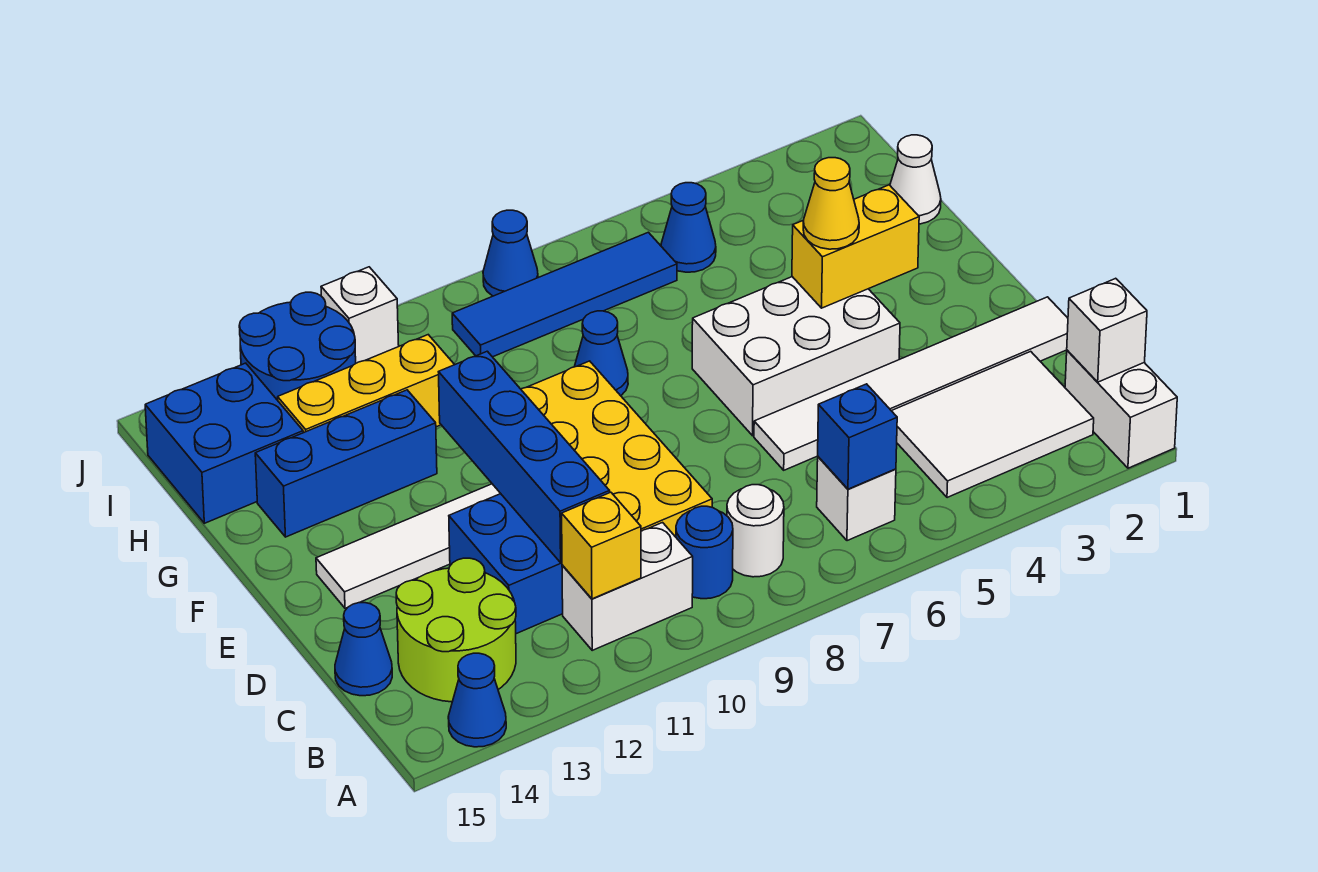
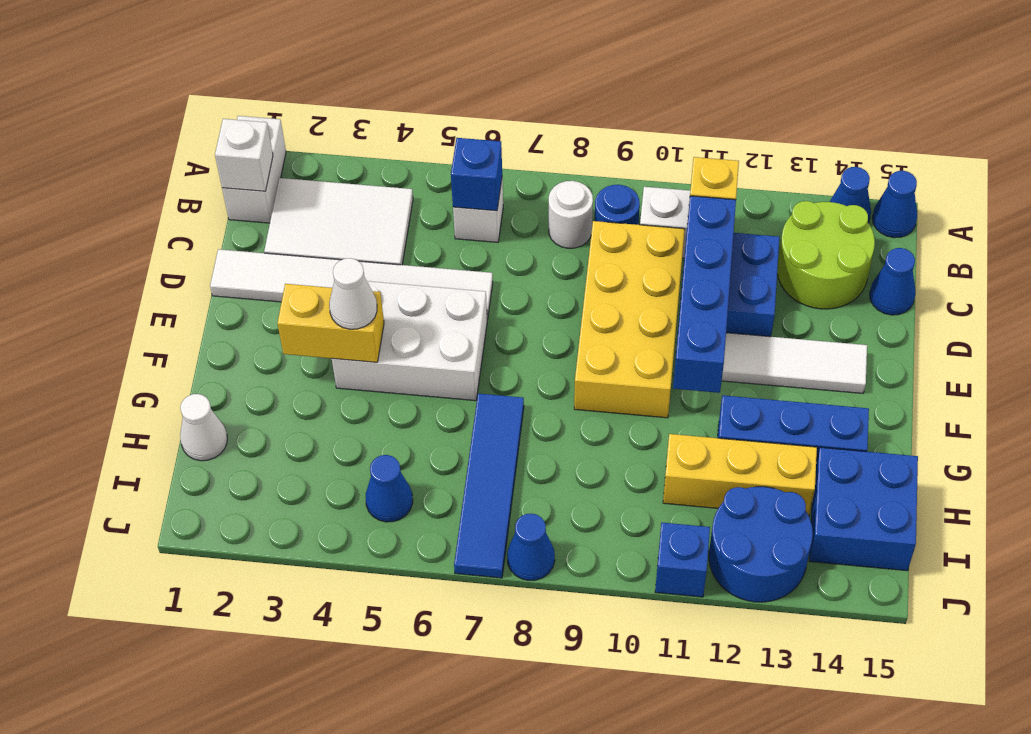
yellow cone F4 level 3 -> white cone F4 level 3
blue cone G8 level 1 -> blue cone A15 level 1
blue tile I6:I9 level 1 -> blue tile G7:J7 level 1
white brick J11 level 1 -> blue brick J11 level 1

